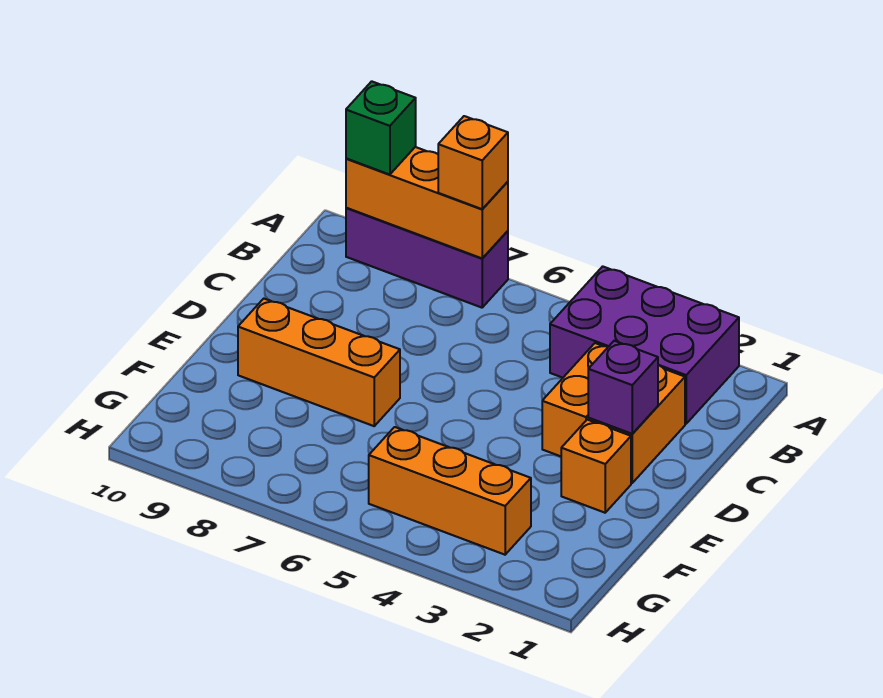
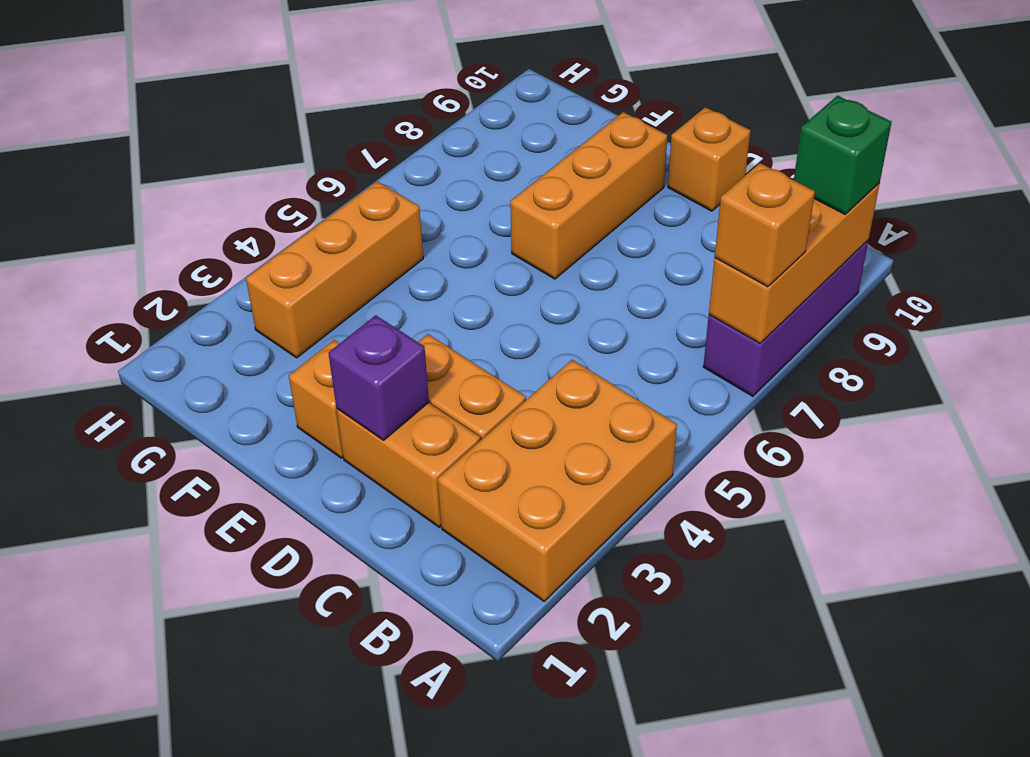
purple brick A2:B4 level 1 -> orange brick A2:B4 level 1
none -> orange brick D10 level 1

